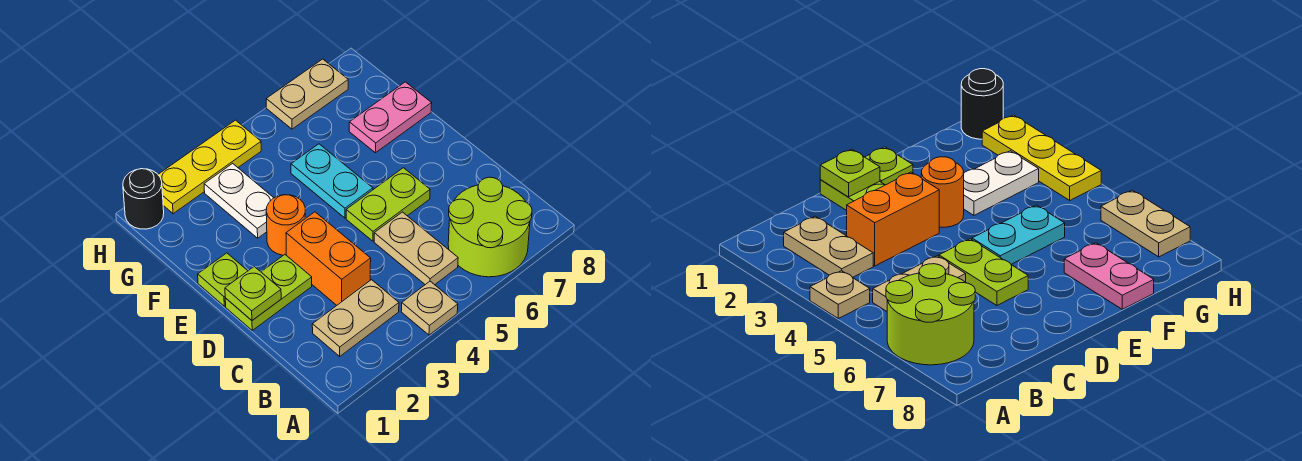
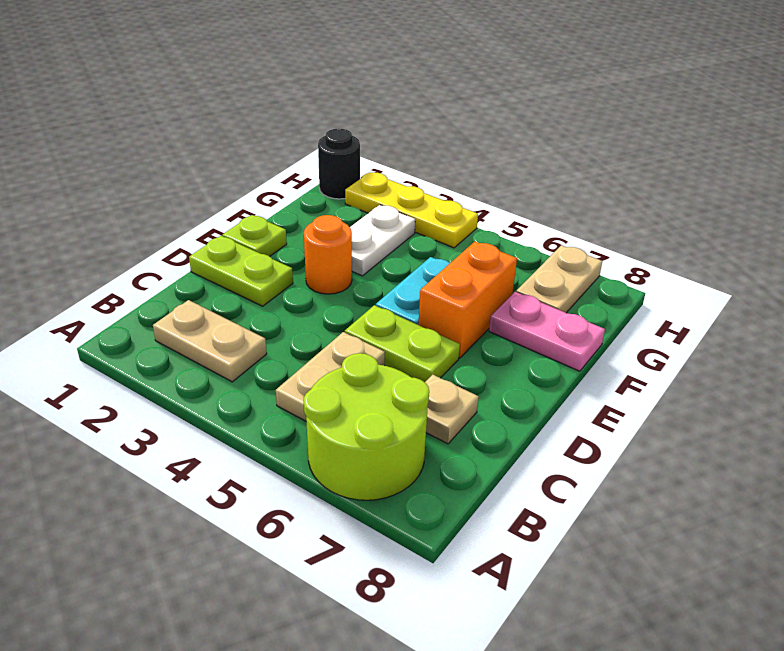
tan plate A4 level 1 -> tan plate C7 level 1
orange brick C3:D3 level 1 -> orange brick E6:F6 level 1
lime plate D1 level 2 -> none
tan plate H6:H7 level 1 -> tan plate G7:H7 level 1

